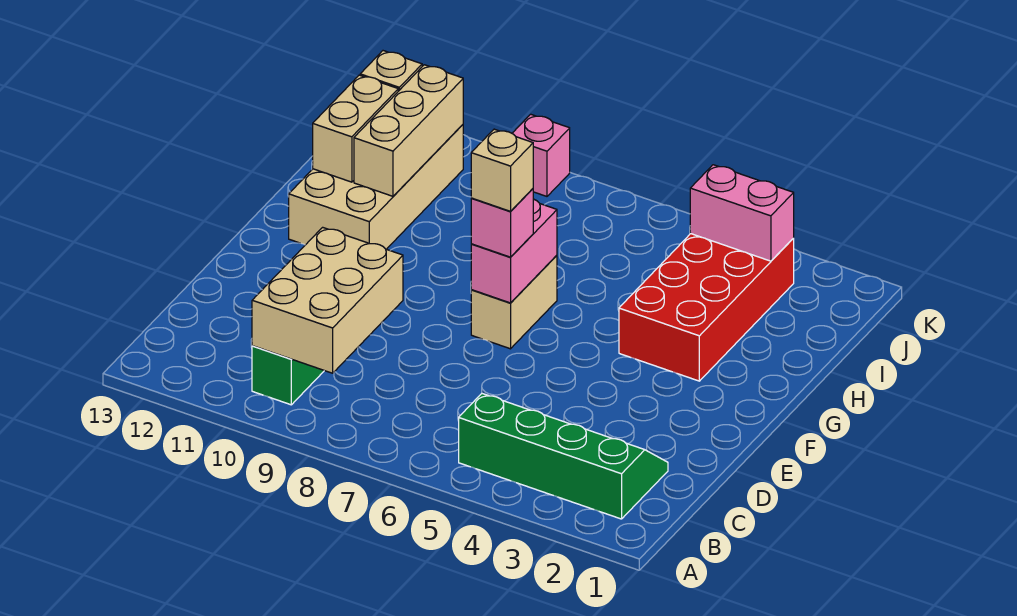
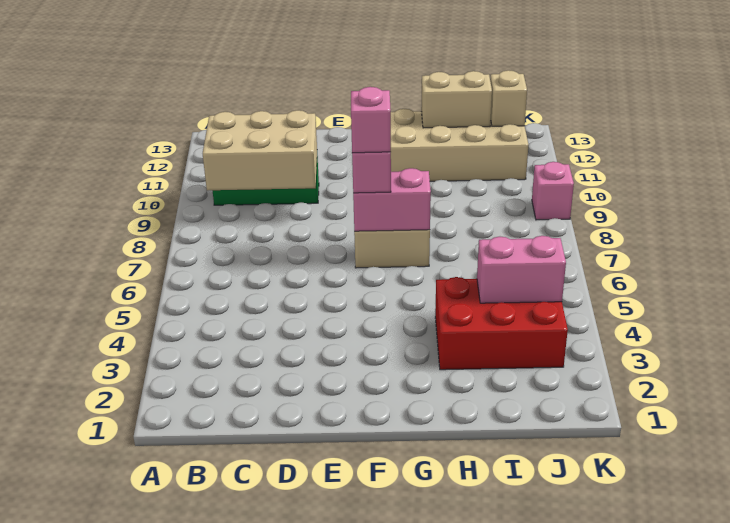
green slope B2:C5 level 1 top B -> none
tan brick F7 level 4 -> pink brick F7 level 4
red brick G3:J4 level 1 -> red brick H3:J4 level 1
tan brick H11:J11 level 2 -> none
pink brick J3:J4 level 2 -> pink brick I4:J4 level 2

